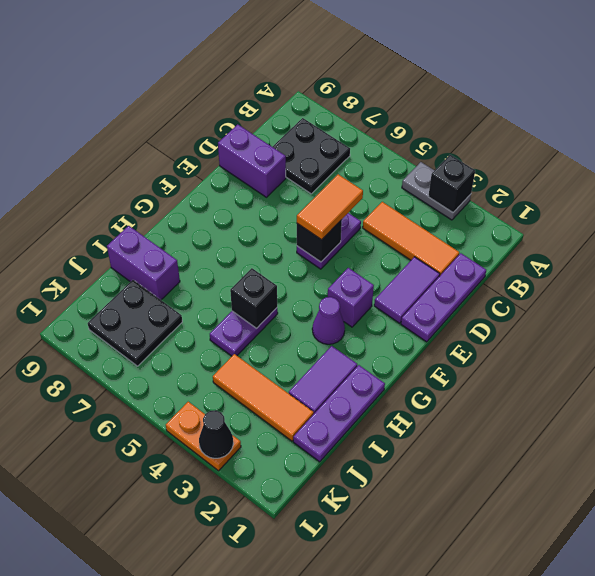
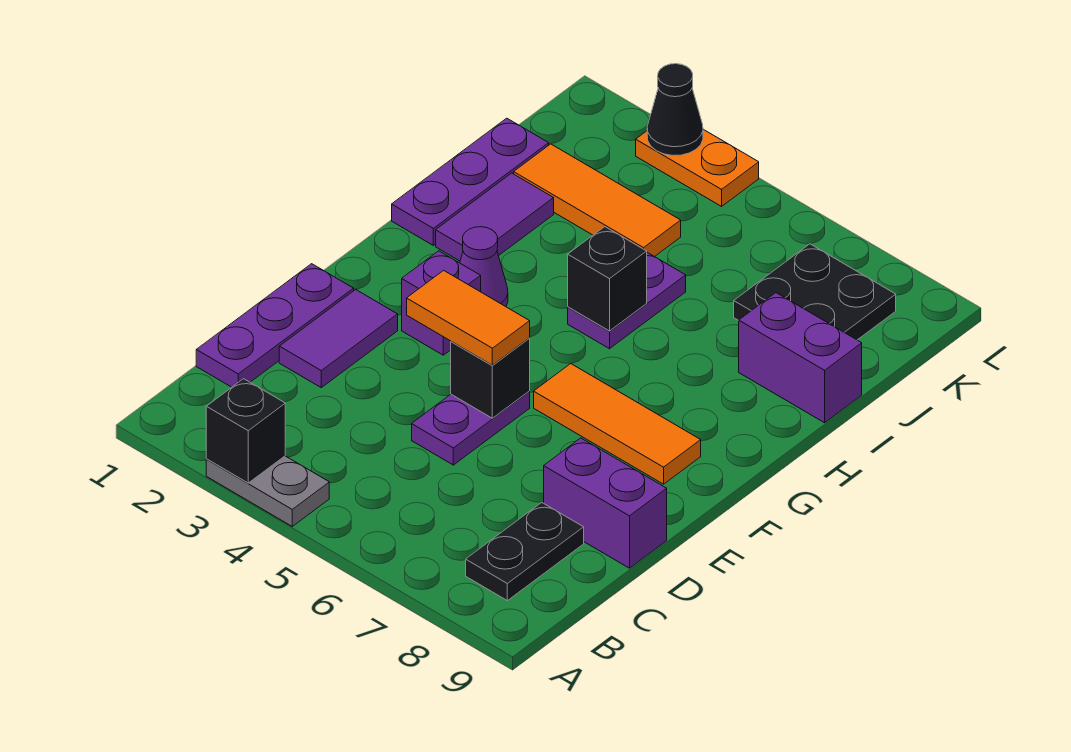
black plate B7:C8 level 1 -> black plate B8:C8 level 1
orange tile C2:C4 level 1 -> orange tile F6:F8 level 1
orange tile D5:E5 level 3 -> orange tile E4:E5 level 3

